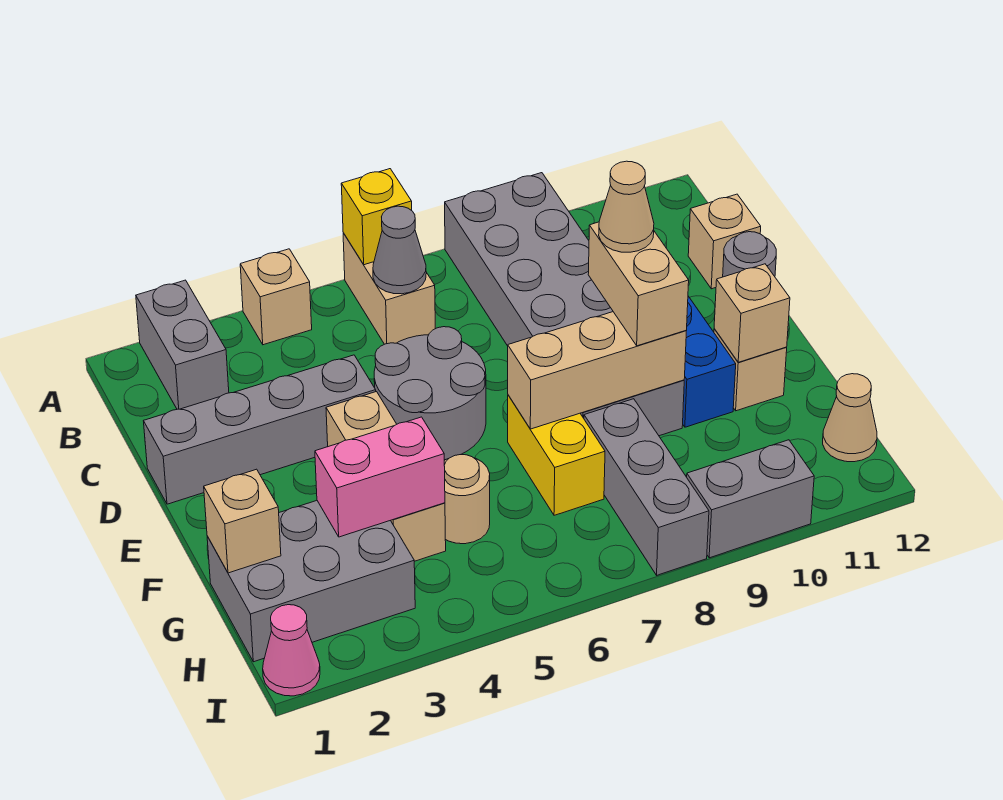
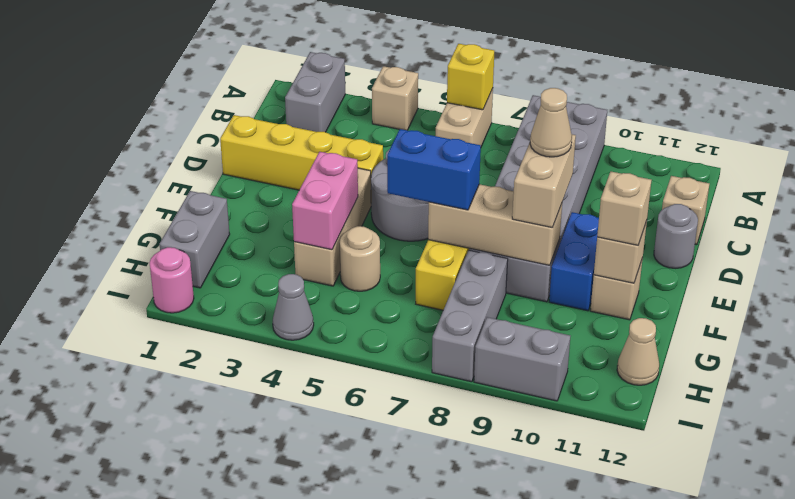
grey cone B6 level 2 -> grey cone I4 level 1
grey brick D1:D4 level 1 -> yellow brick D1:D4 level 1
none -> blue brick F6:F7 level 3
grey brick G1:H3 level 1 -> grey brick G1:H1 level 1
tan brick G1 level 2 -> tan brick F11 level 3
pink brick G3:G4 level 2 -> pink brick F4:G4 level 2
pink cone I1 level 1 -> pink round brick I1 level 1

